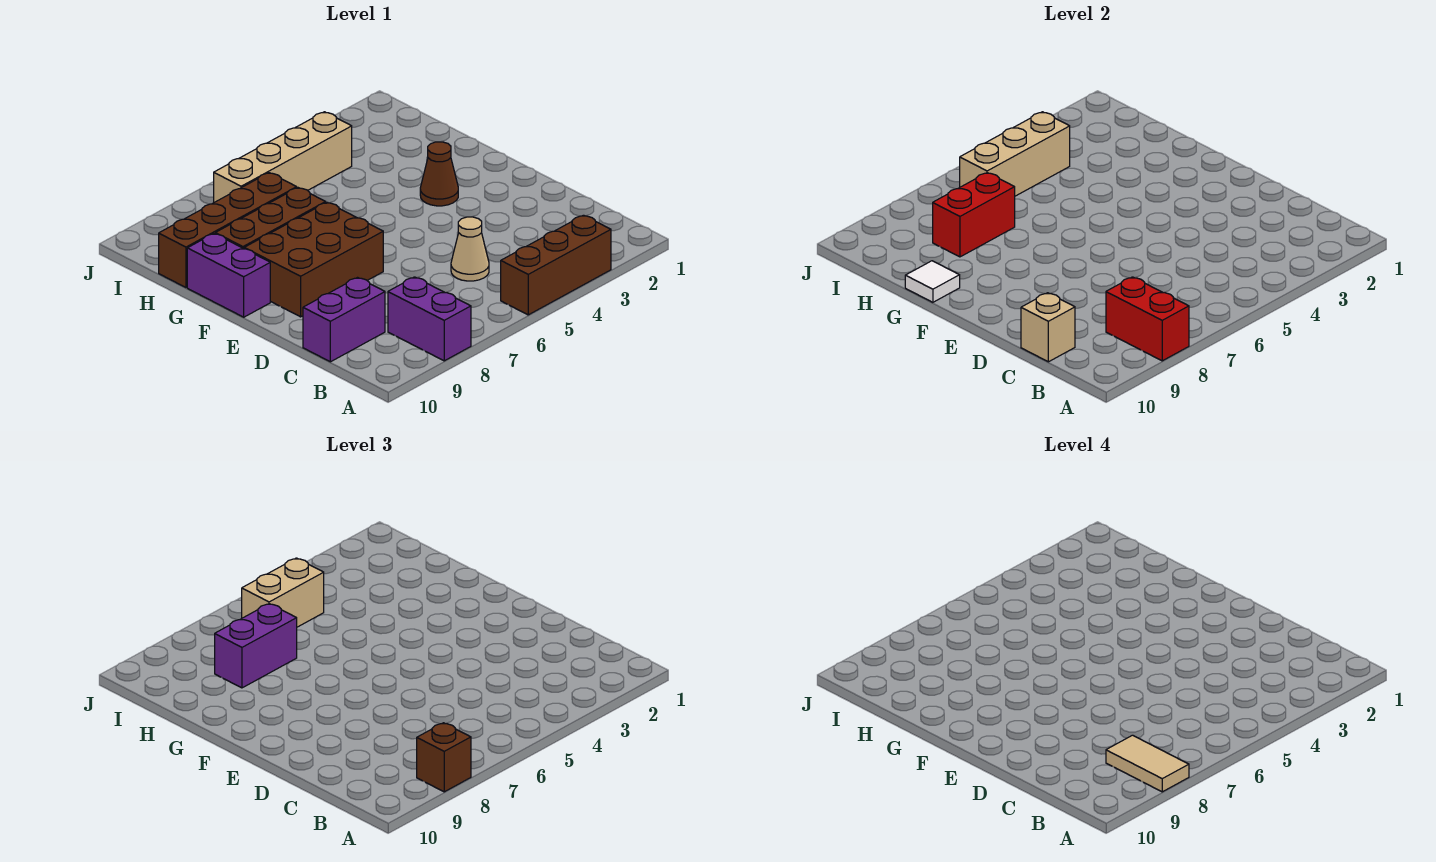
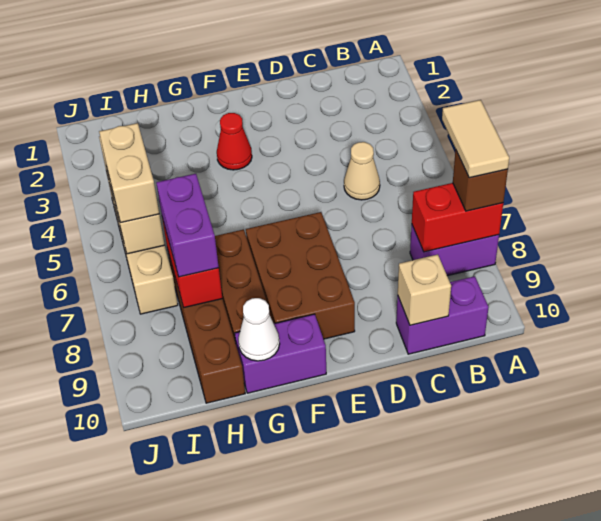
brown brick A3:A5 level 1 -> none
tan tile A8:B8 level 4 -> tan tile A7:A8 level 4
purple brick C9:C10 level 1 -> purple brick B10:C10 level 1
brown cone F3 level 1 -> red cone F3 level 1
white tile G10 level 2 -> white cone G10 level 2

